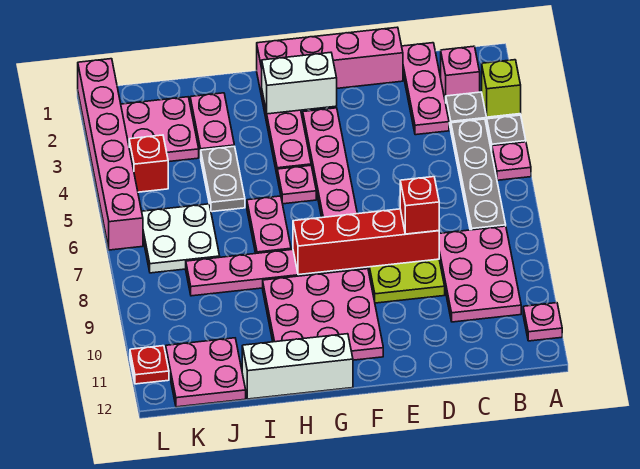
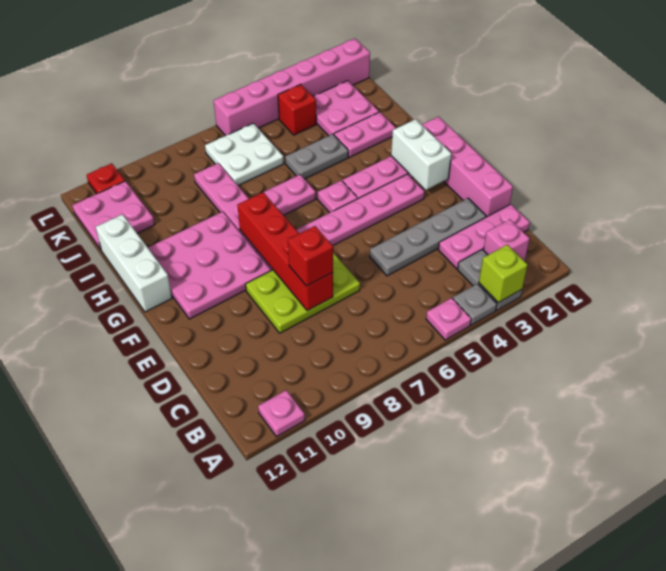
grey plate B4:B7 level 1 -> grey plate D2:D5 level 1
pink plate B8:C10 level 1 -> none

